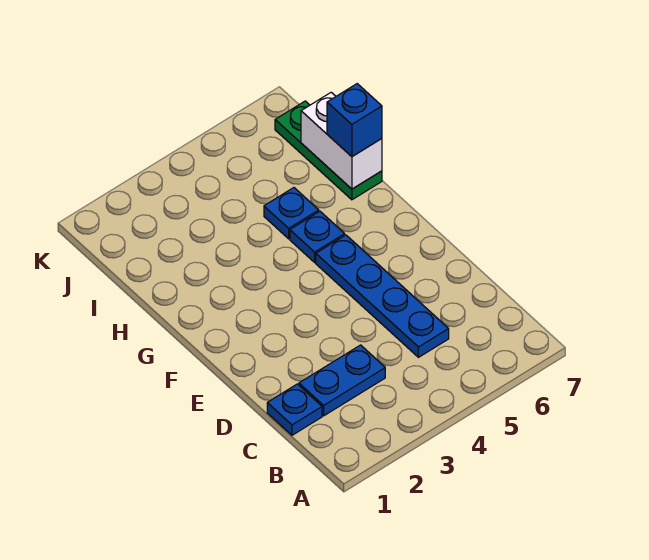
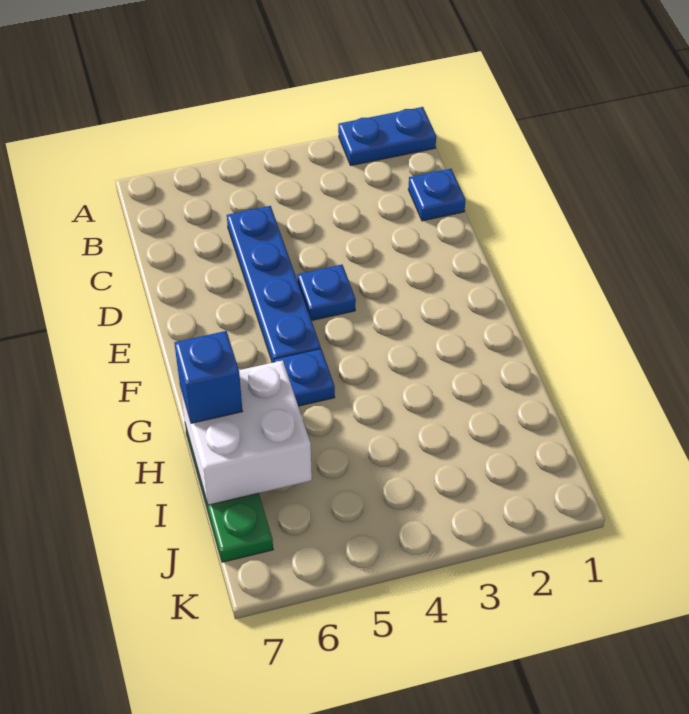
blue plate C2:C3 level 1 -> blue plate A1:A2 level 1
blue plate H5 level 1 -> blue plate E4 level 1
white brick H7:I7 level 2 -> white brick H6:I7 level 2

